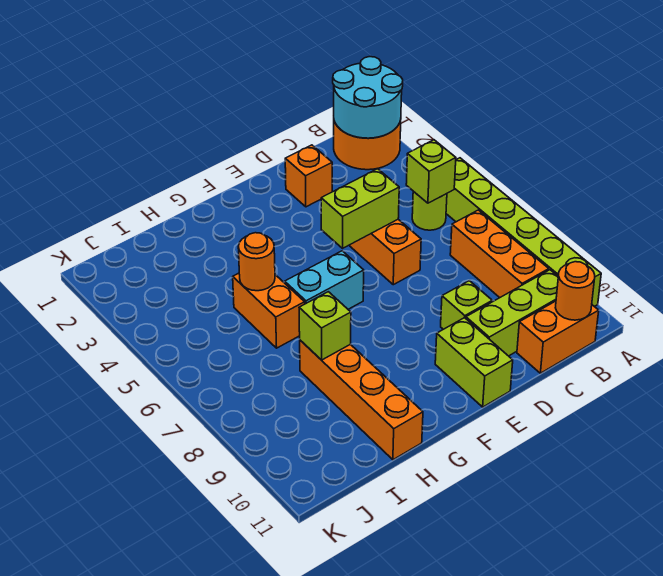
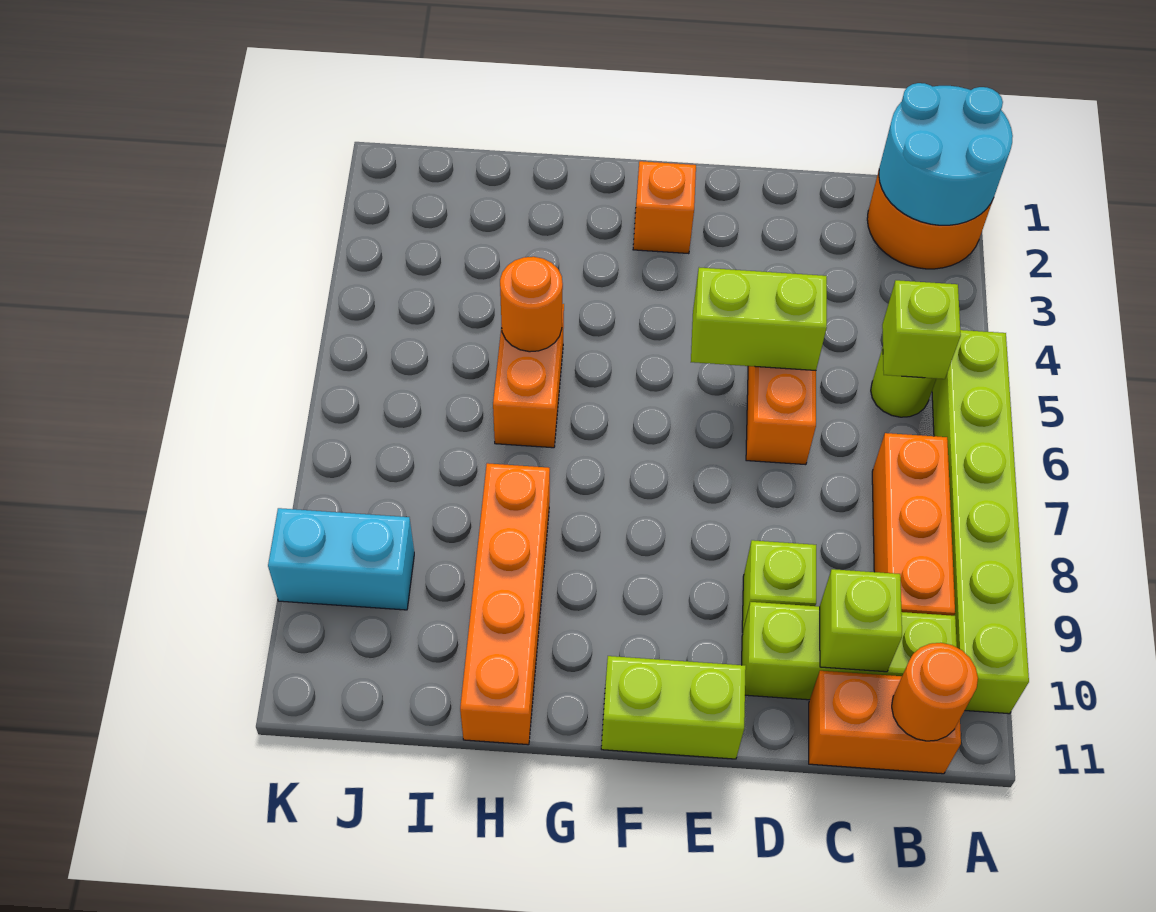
orange brick D2 level 1 -> orange brick F2 level 1
lime brick E10:E11 level 1 -> lime brick E11:F11 level 1
cyan brick F6:G6 level 1 -> cyan brick J9:K9 level 1
lime brick H8 level 2 -> lime brick C10 level 2

